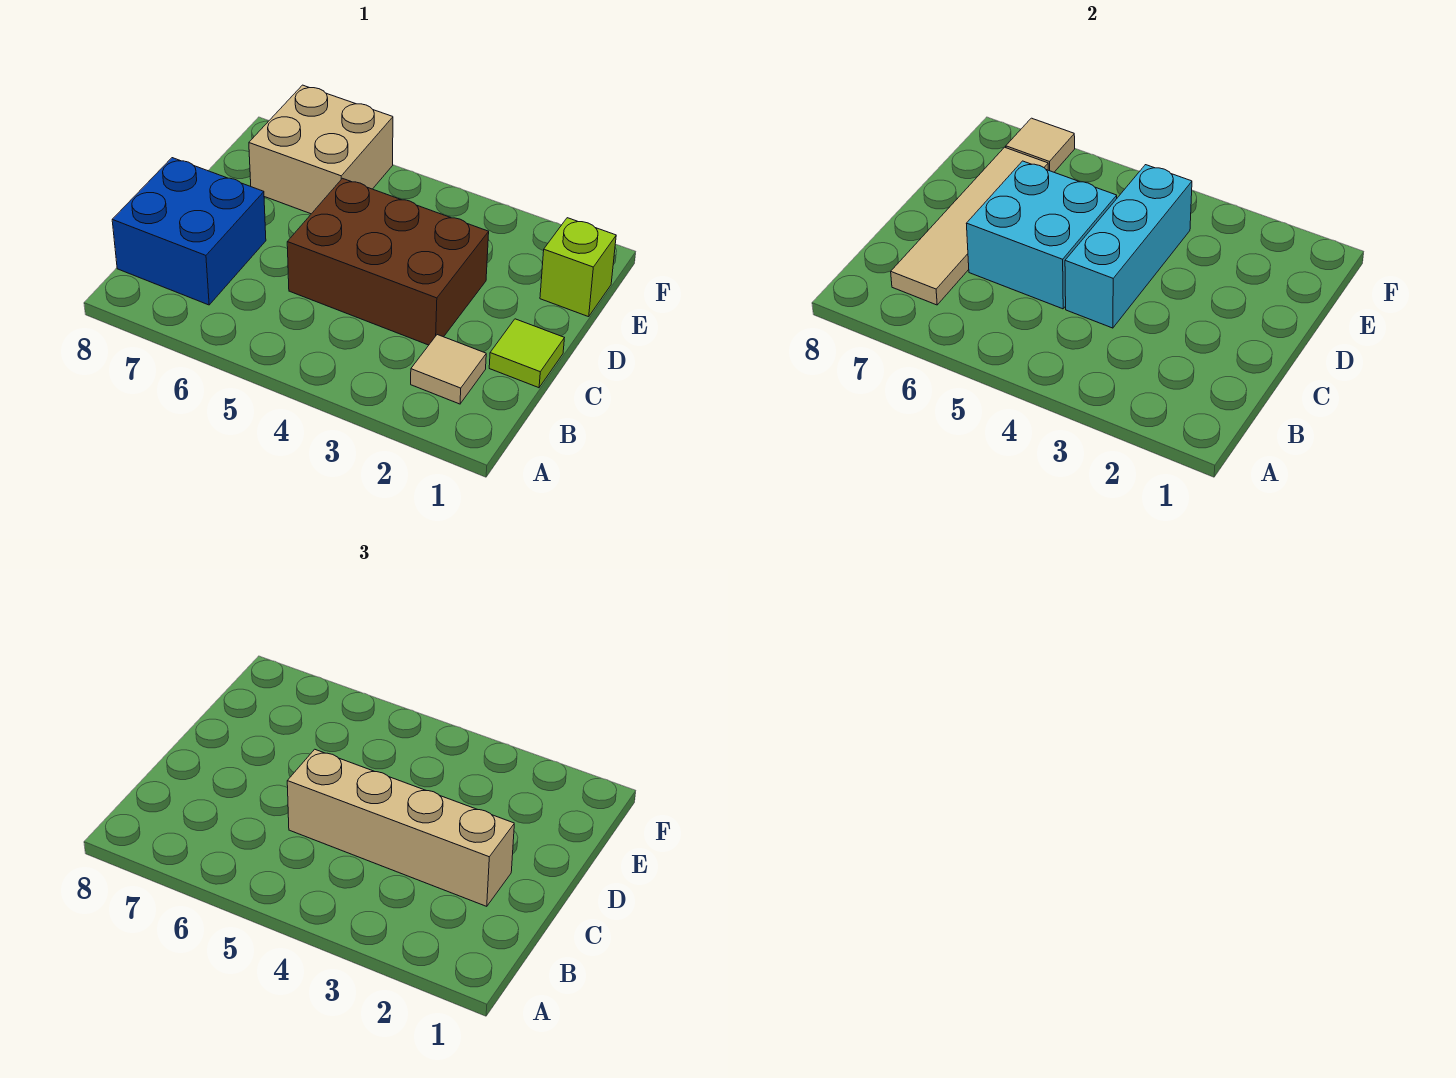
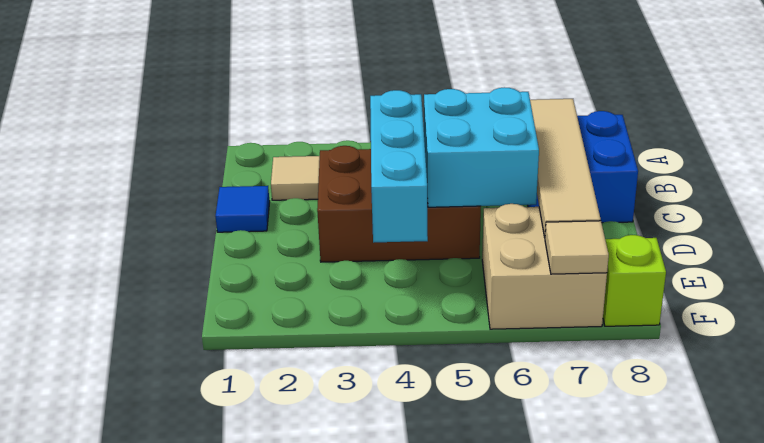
lime tile C1 level 1 -> blue tile C1 level 1
tan brick C2:C5 level 3 -> none
lime brick E1 level 1 -> lime brick F8 level 1

